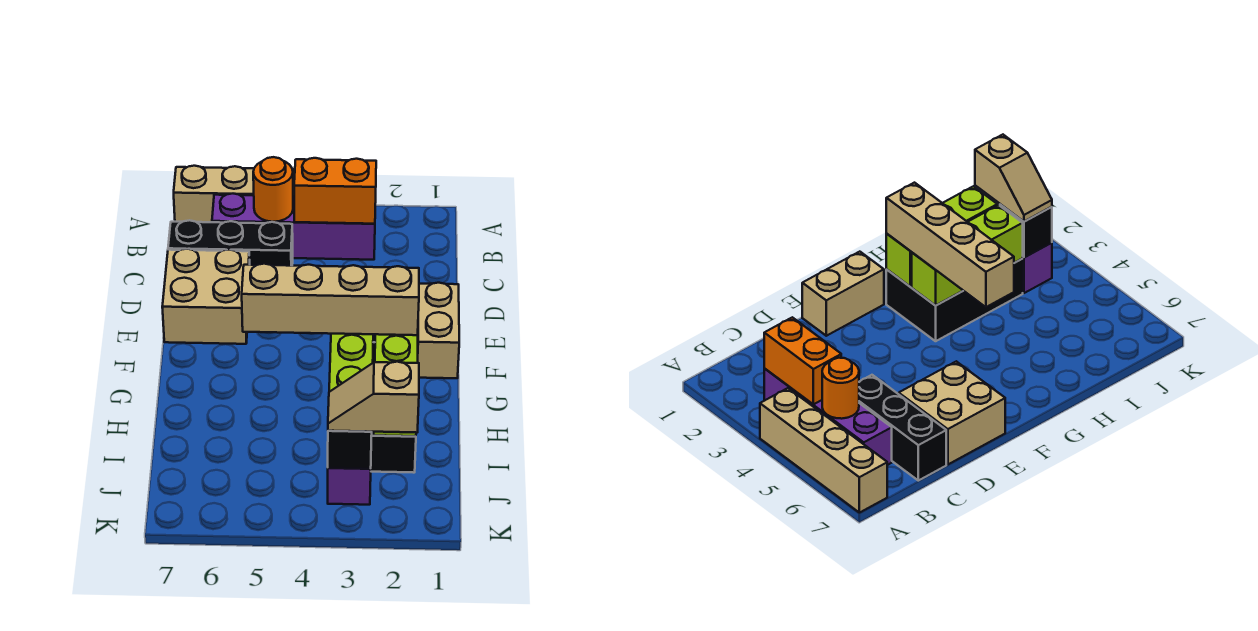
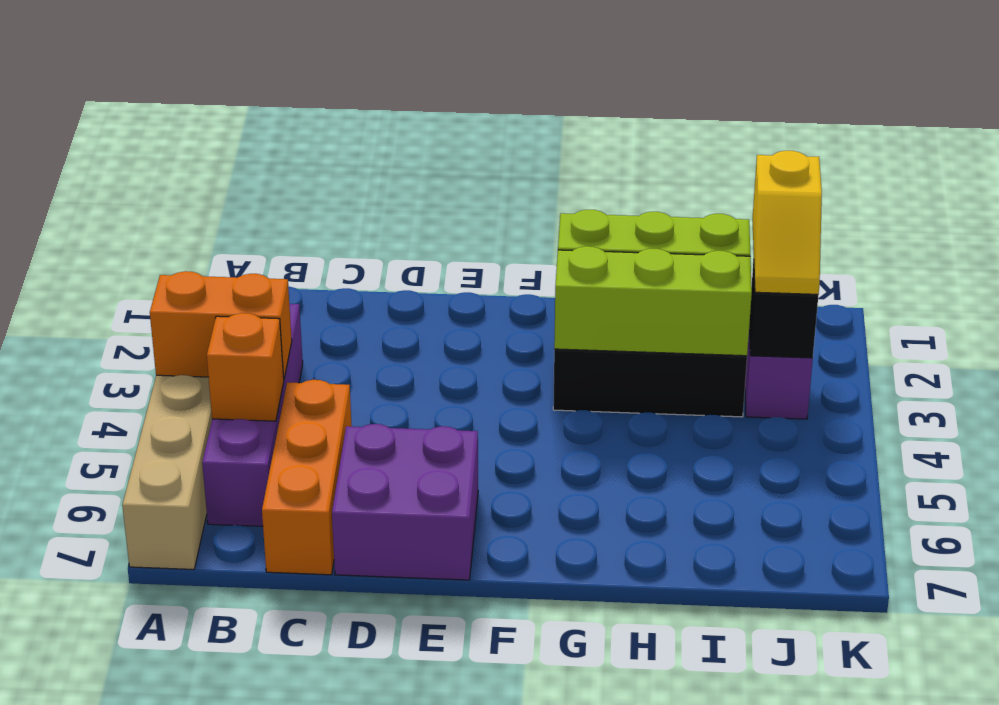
orange brick B3:B4 level 2 -> orange brick A4:B4 level 2
orange round brick B5 level 2 -> orange brick B5 level 2
black brick C5:C7 level 1 -> orange brick C5:C7 level 1
tan brick D6:E7 level 1 -> purple brick D6:E7 level 1
tan brick E1:F1 level 1 -> none
tan brick G2:G5 level 3 -> none
tan slope J2:J3 level 3 top 2 -> yellow slope J2:J3 level 3 top 2

